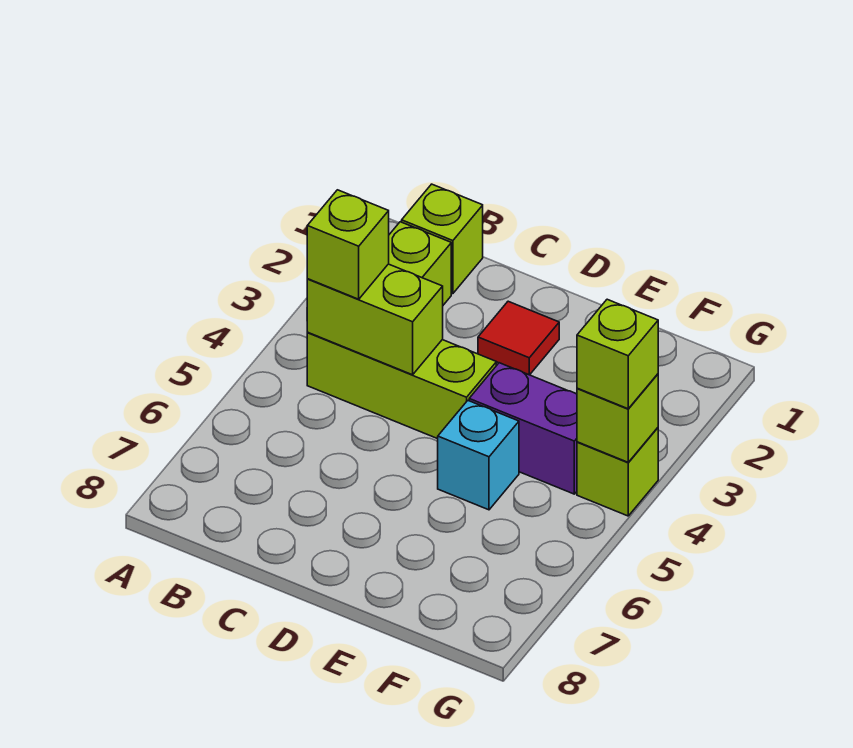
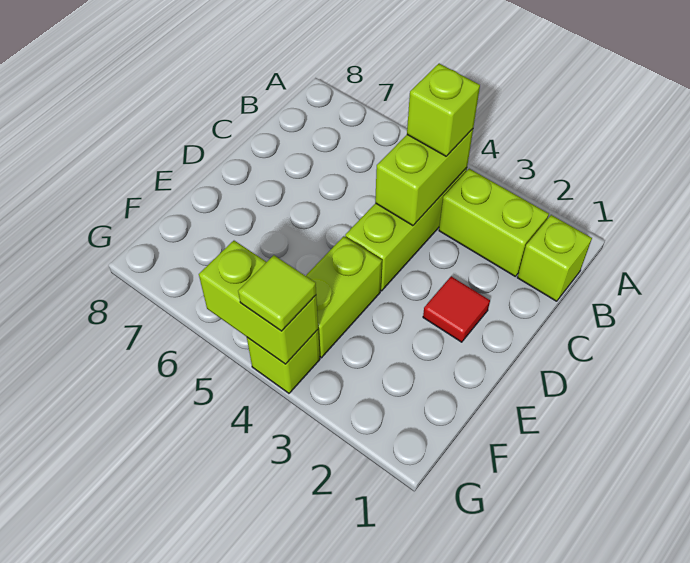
purple brick E4:F4 level 1 -> lime brick E4:F4 level 1
cyan brick E5 level 1 -> none
lime brick G4 level 2 -> lime brick G4:G5 level 2
lime brick G4 level 3 -> lime tile G4 level 3

